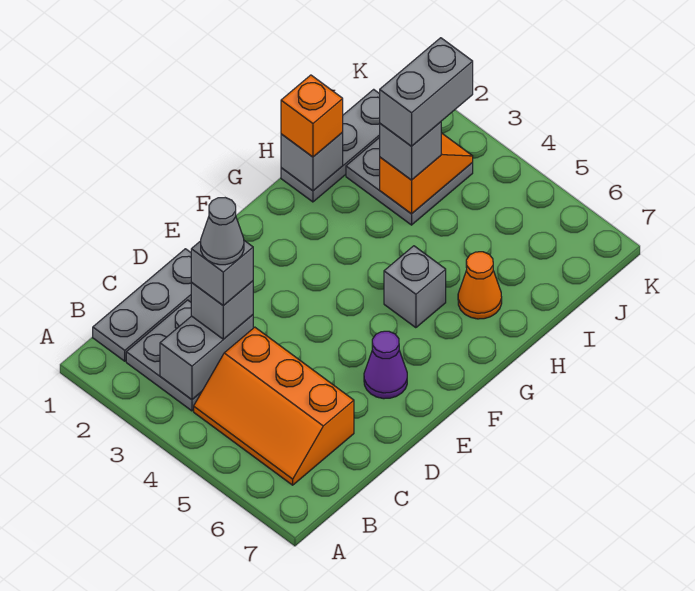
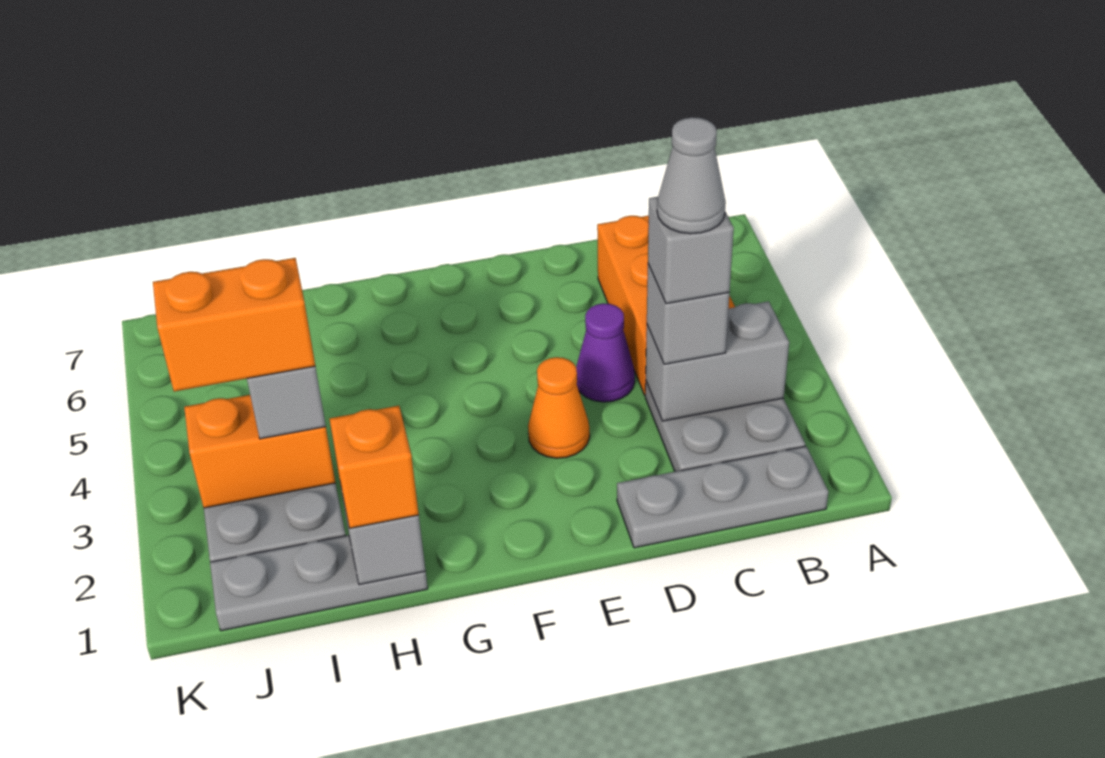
purple cone E6 level 1 -> purple cone D4 level 1
grey brick G5 level 1 -> none
orange cone H6 level 1 -> orange cone E3 level 1
orange slope I3:J3 level 2 top I -> orange brick I3:J3 level 2
grey brick I3:J3 level 4 -> orange brick I3:J3 level 4

